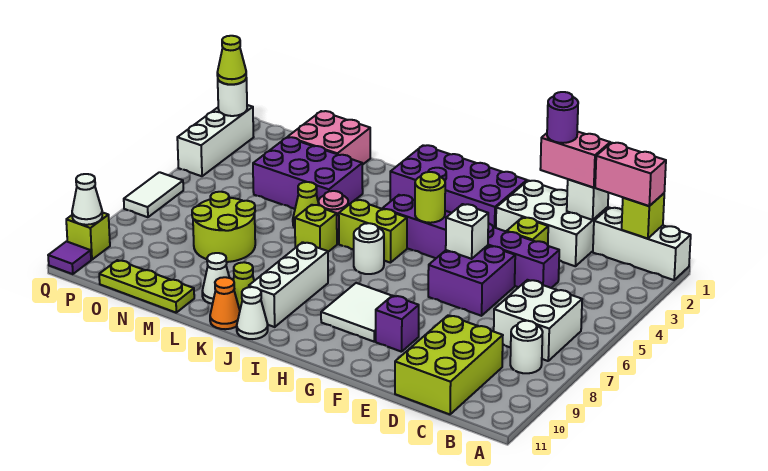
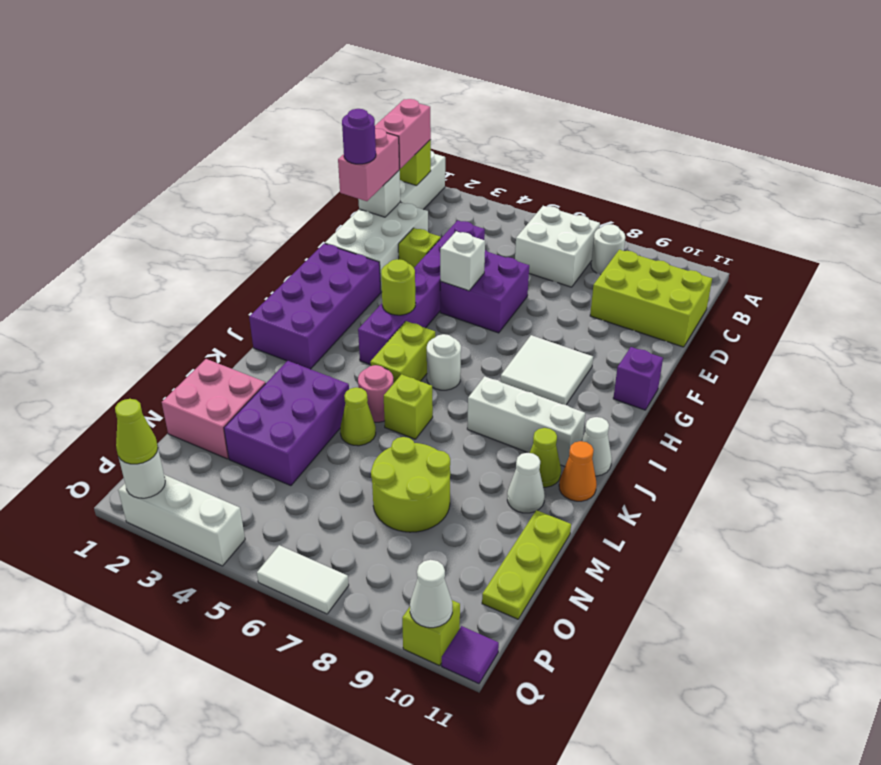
purple brick F9 level 1 -> purple brick G11 level 1

